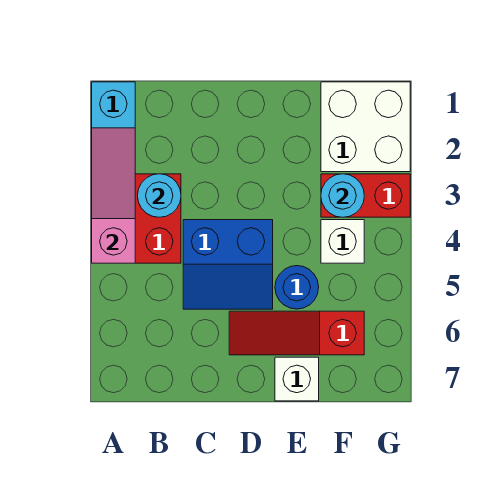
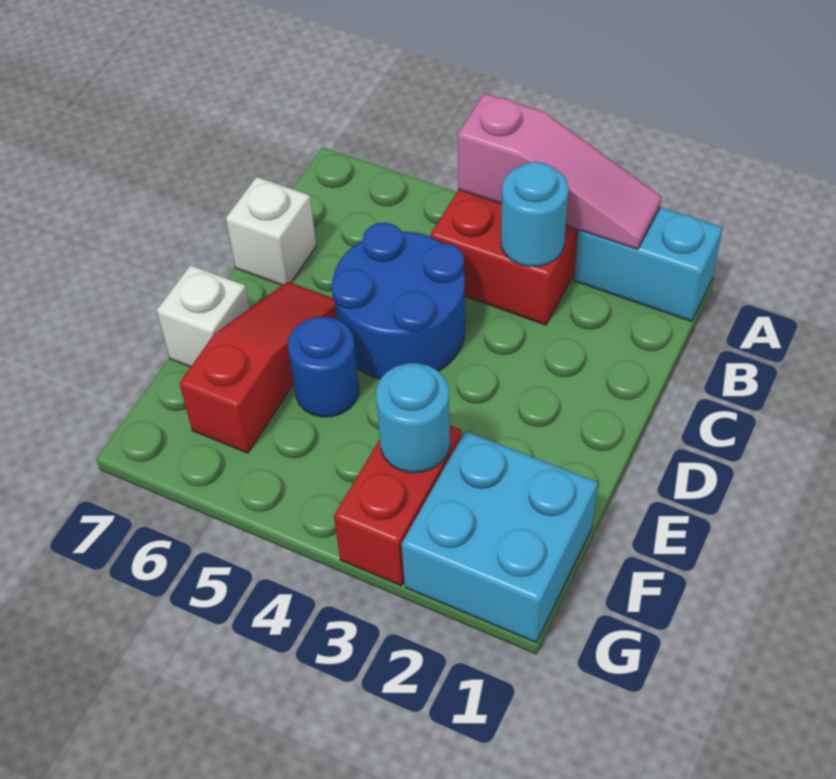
blue slope C4:D5 level 1 top 4 -> blue round brick C4:D5 level 1
white brick F1:G2 level 1 -> cyan brick F1:G2 level 1
white brick F4 level 1 -> white brick C7 level 1

